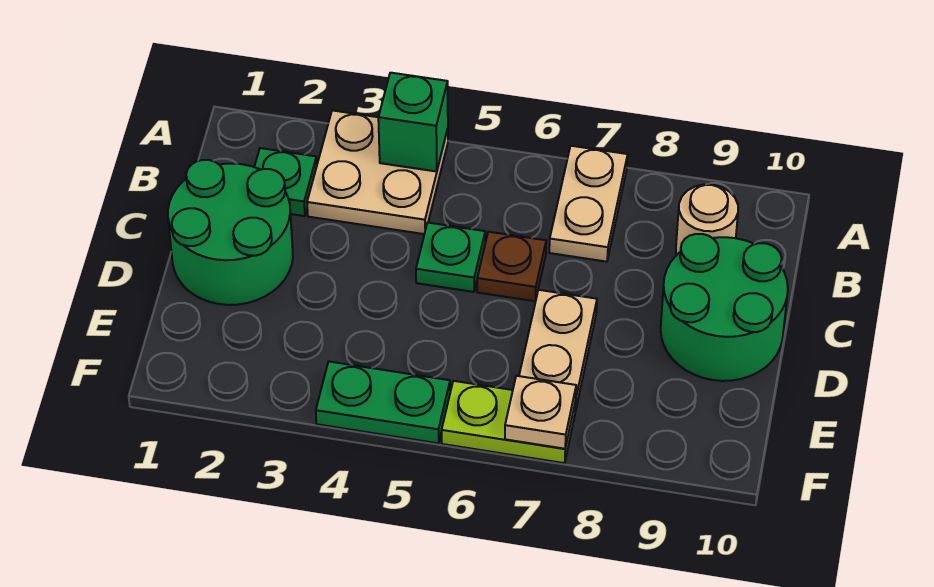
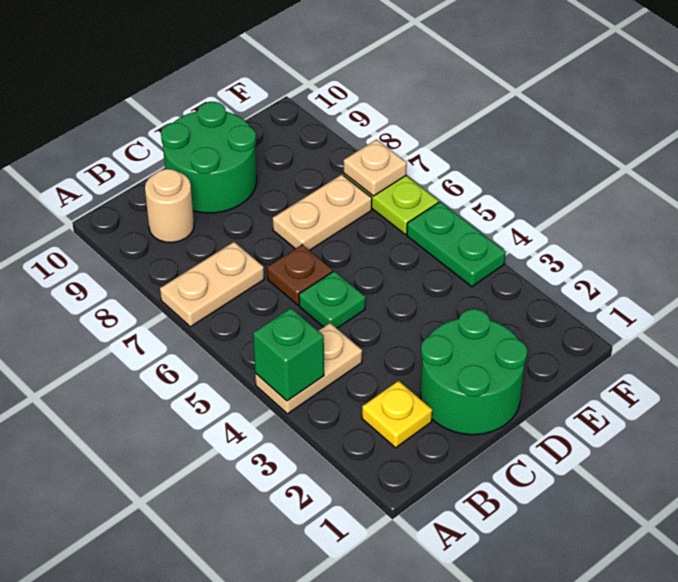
tan plate A3:B4 level 1 -> tan plate A4:B4 level 1
green plate B2 level 1 -> yellow plate B2 level 1

